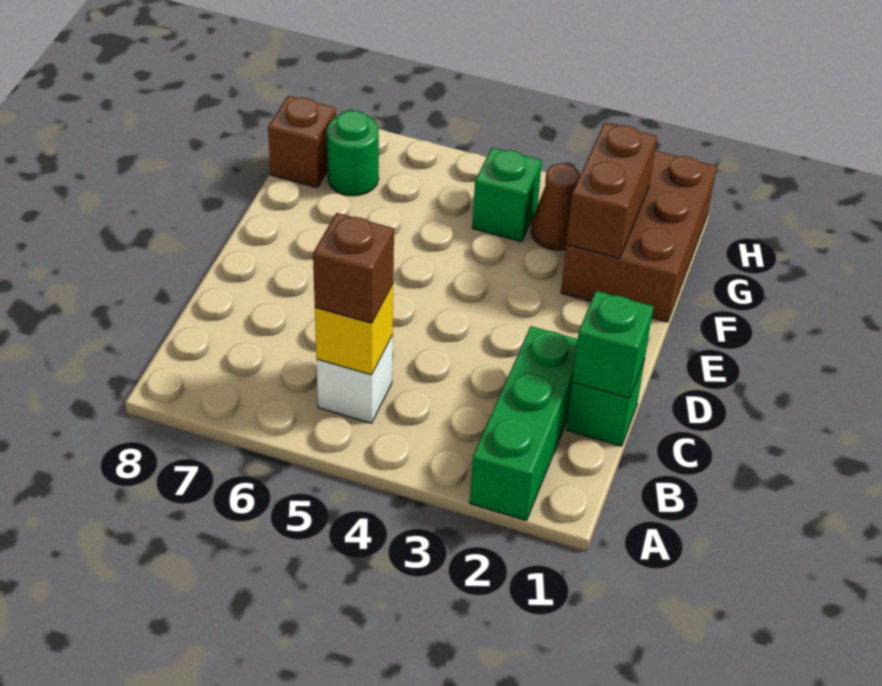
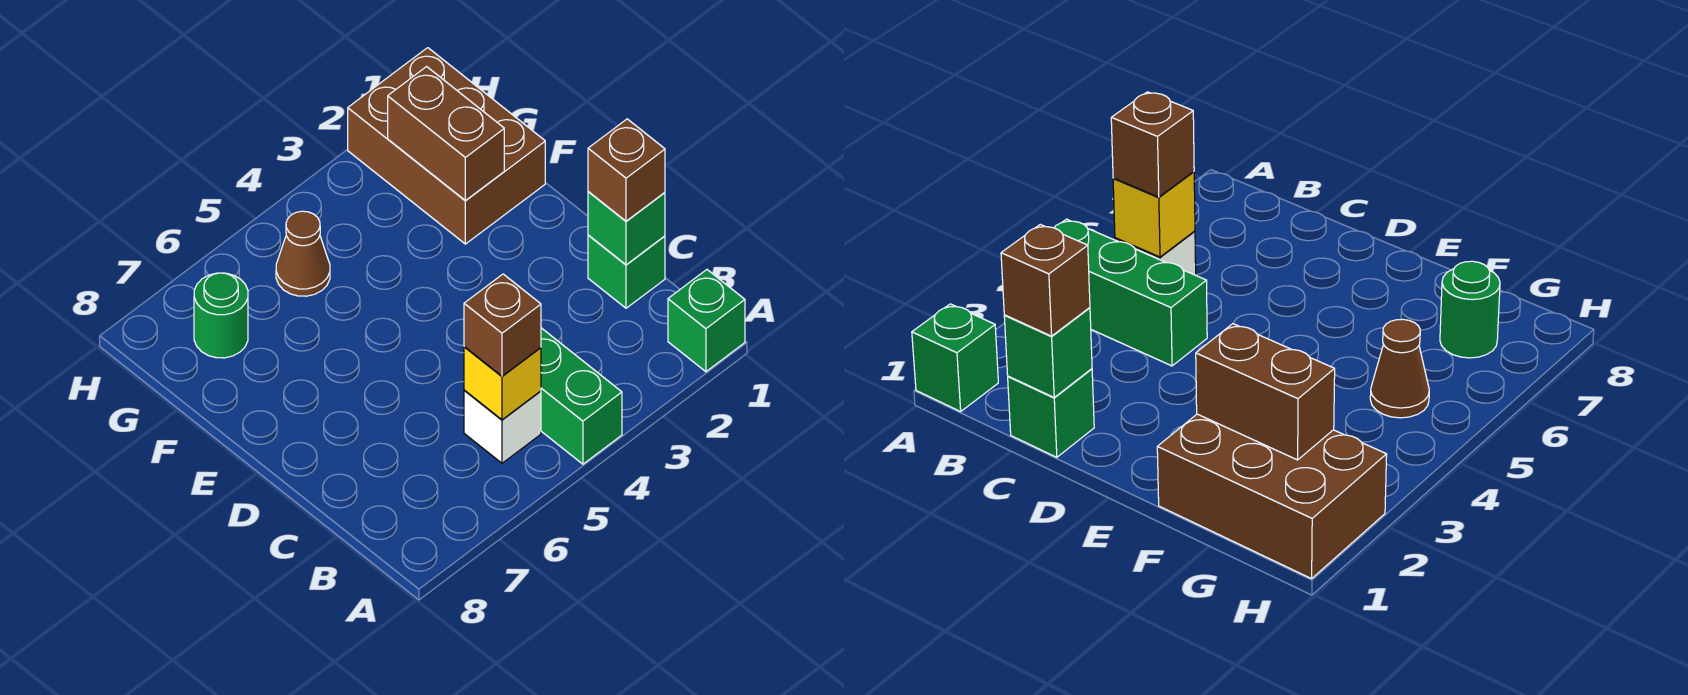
green brick A2:C2 level 1 -> green brick A4:C4 level 1
brown cone G3 level 1 -> brown cone G5 level 1
green brick G4 level 1 -> green brick A1 level 1
brown brick G8 level 1 -> brown brick C1 level 3

